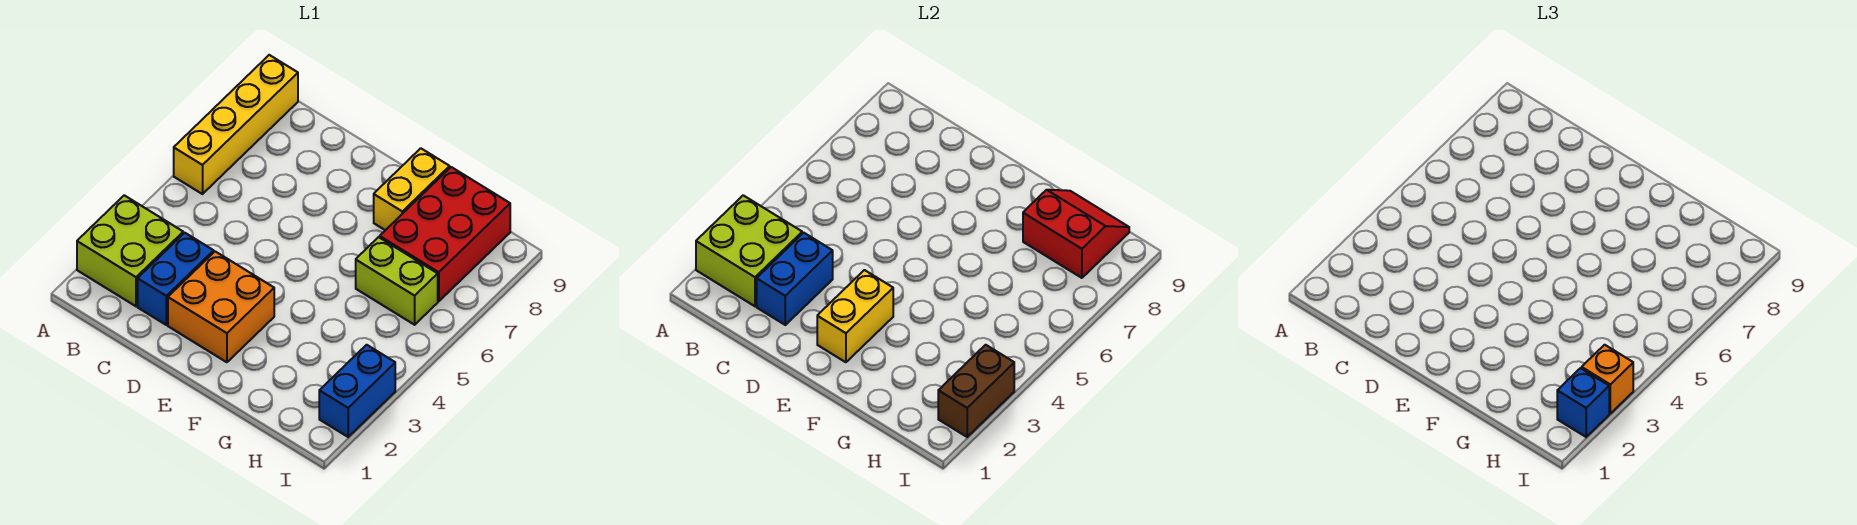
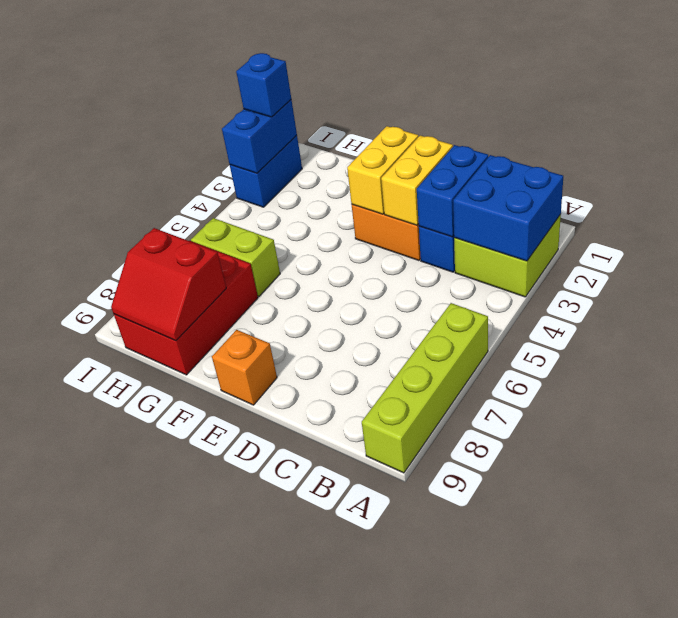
lime brick A2:B3 level 2 -> blue brick A2:B3 level 2
yellow brick A6:A9 level 1 -> lime brick A6:A9 level 1
yellow brick F8:F9 level 1 -> yellow brick D2:D3 level 2
brown brick I2:I3 level 2 -> blue brick I2:I3 level 2
orange brick I3 level 3 -> orange brick E9 level 1

